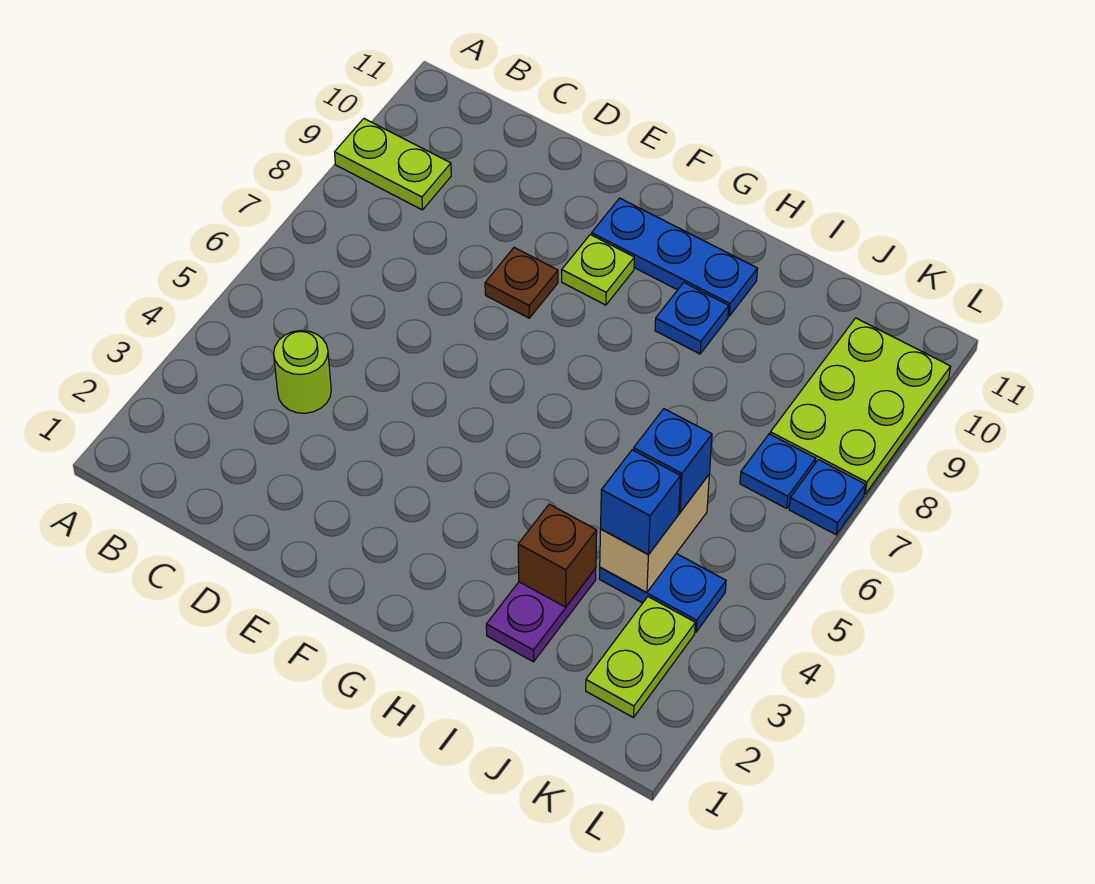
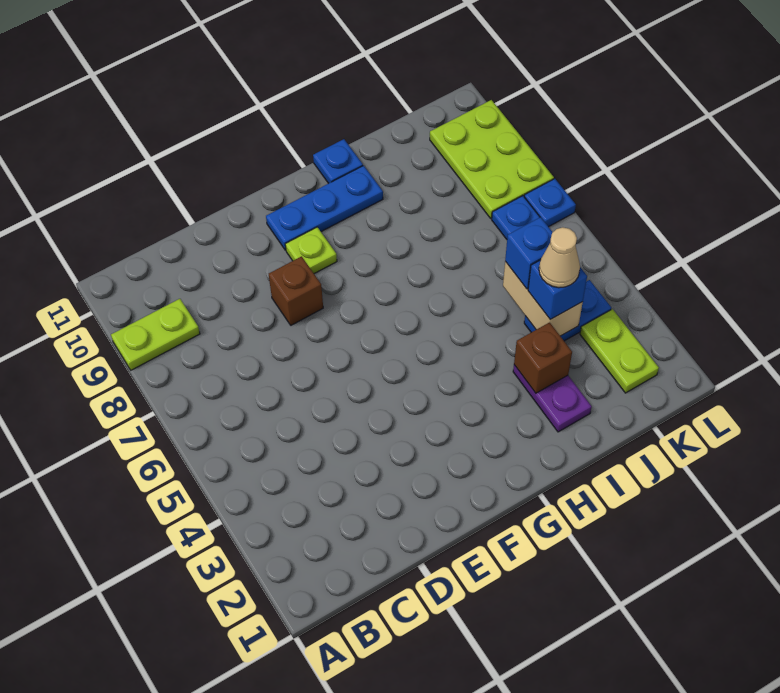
lime round brick C4 level 1 -> none
brown plate E8 level 1 -> brown brick E8 level 1
blue plate H9 level 1 -> blue plate H11 level 1
none -> tan cone J4 level 4

